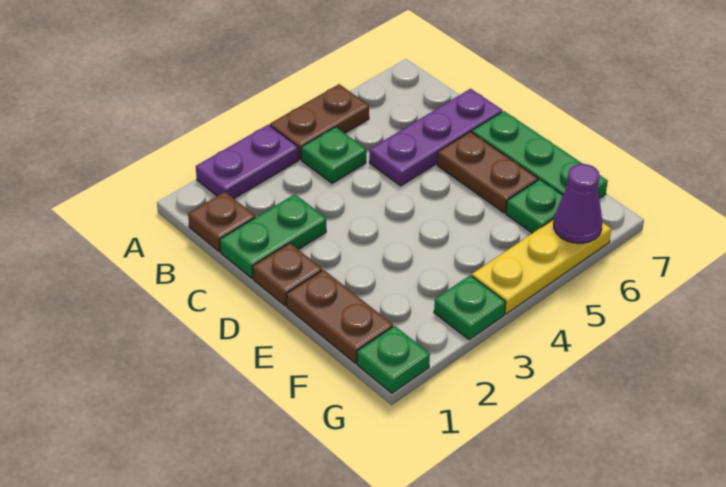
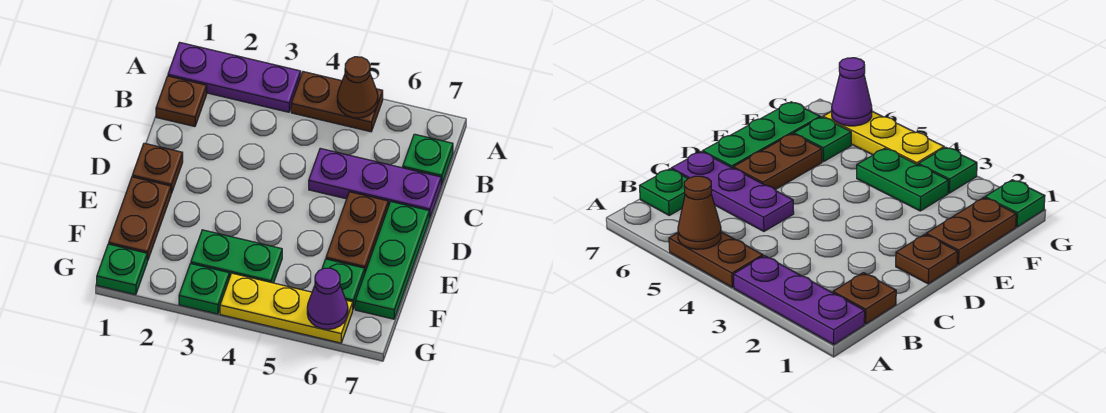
purple plate A2:A3 level 1 -> purple plate A1:A3 level 1
none -> brown cone A5 level 2
green plate B4 level 1 -> green plate B7 level 1
green plate C1:C2 level 1 -> green plate F3:F4 level 1

